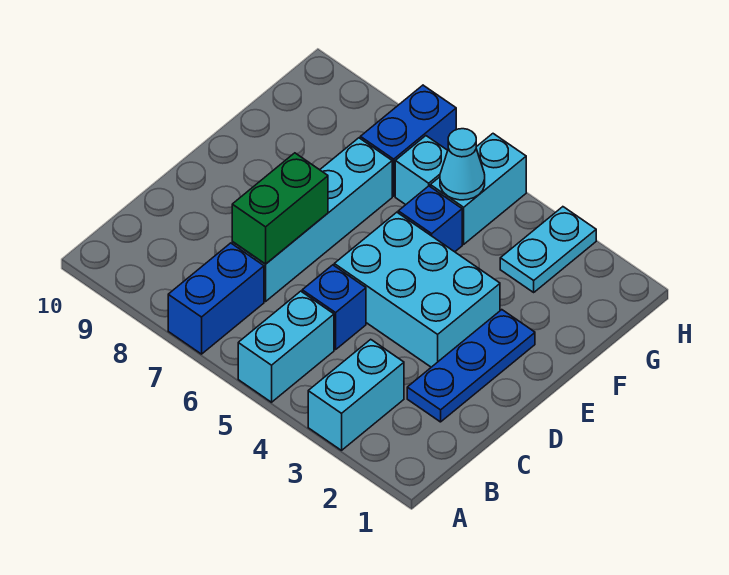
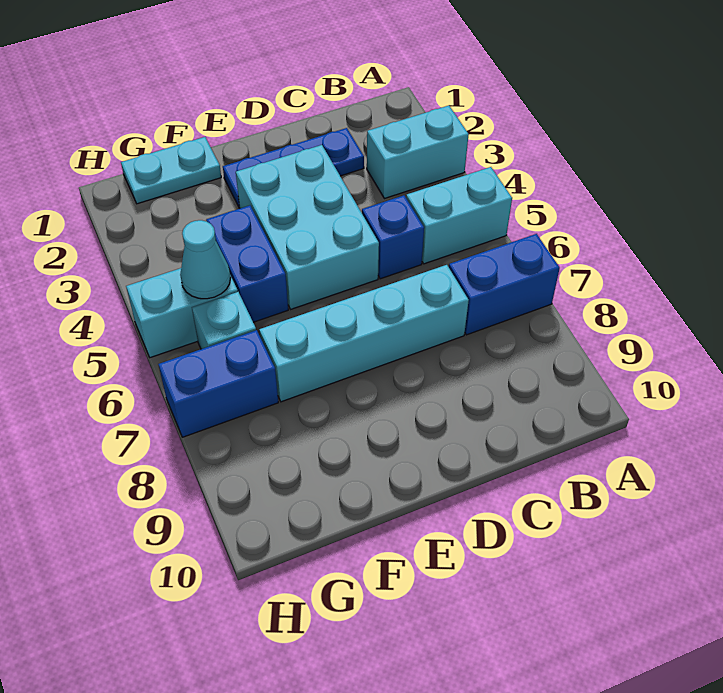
green brick C7:D7 level 2 -> none
blue brick F5 level 1 -> blue brick F4:F5 level 1
cyan plate G3:H3 level 1 -> cyan plate F1:G1 level 1

